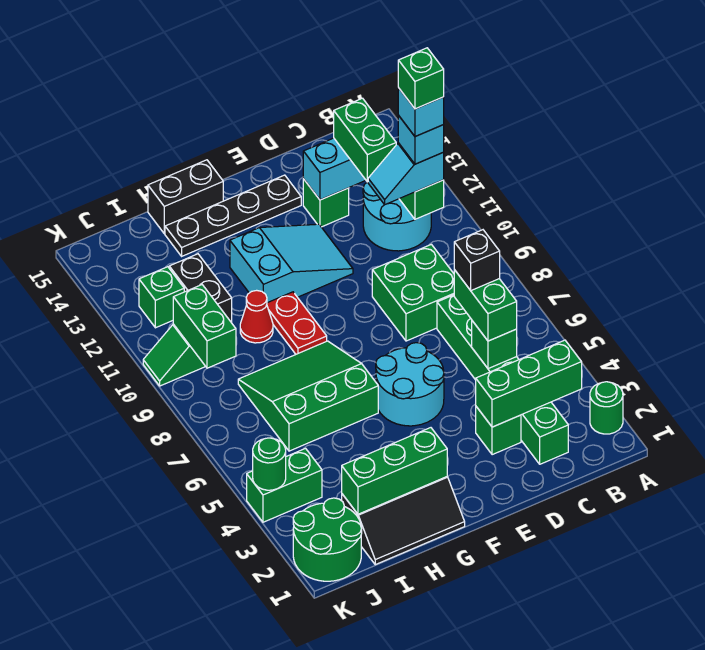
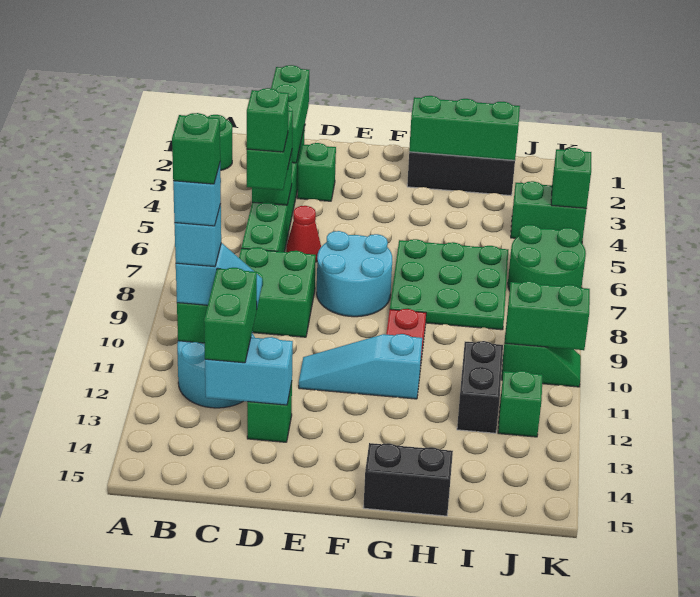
green brick B3:D3 level 2 -> green brick C1:C3 level 2
black brick C6 level 4 -> green brick C6 level 4
cyan round brick E5:F6 level 1 -> cyan round brick E7:F8 level 1
cyan slope E11:G12 level 1 top G -> cyan slope E11:G11 level 1 top G
black plate E14:H14 level 1 -> none
green slope G6:I8 level 1 top 6 -> green plate G6:I8 level 1
red cone H10 level 1 -> red cone D6 level 1
green round brick J1:K2 level 1 -> green round brick J6:K7 level 1
green brick J9:J10 level 2 -> green brick J10:K10 level 2
green round brick K4 level 2 -> green brick K4 level 2

